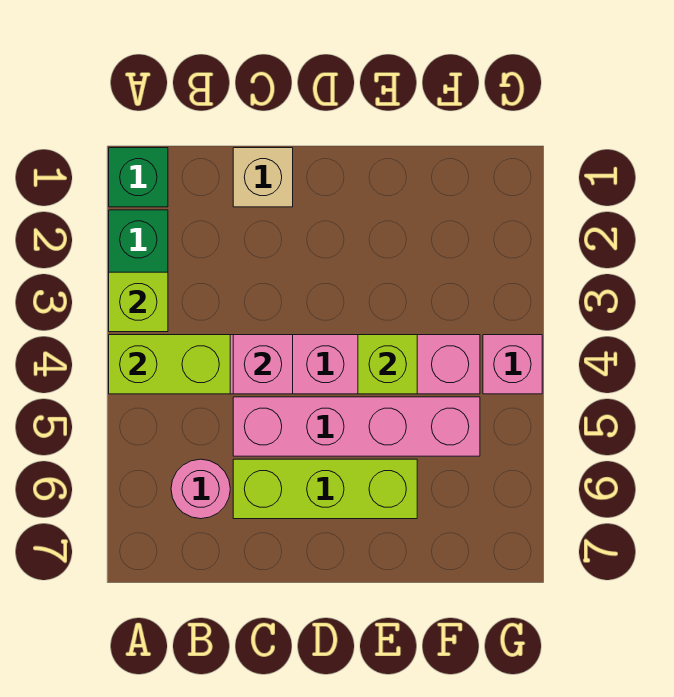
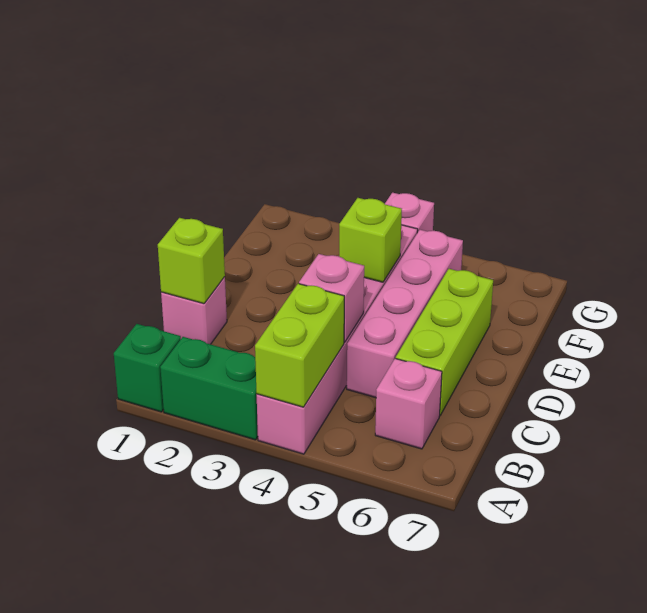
lime brick A3 level 2 -> lime brick C1 level 2
pink round brick B6 level 1 -> pink brick B6 level 1
tan brick C1 level 1 -> pink brick C1 level 1

